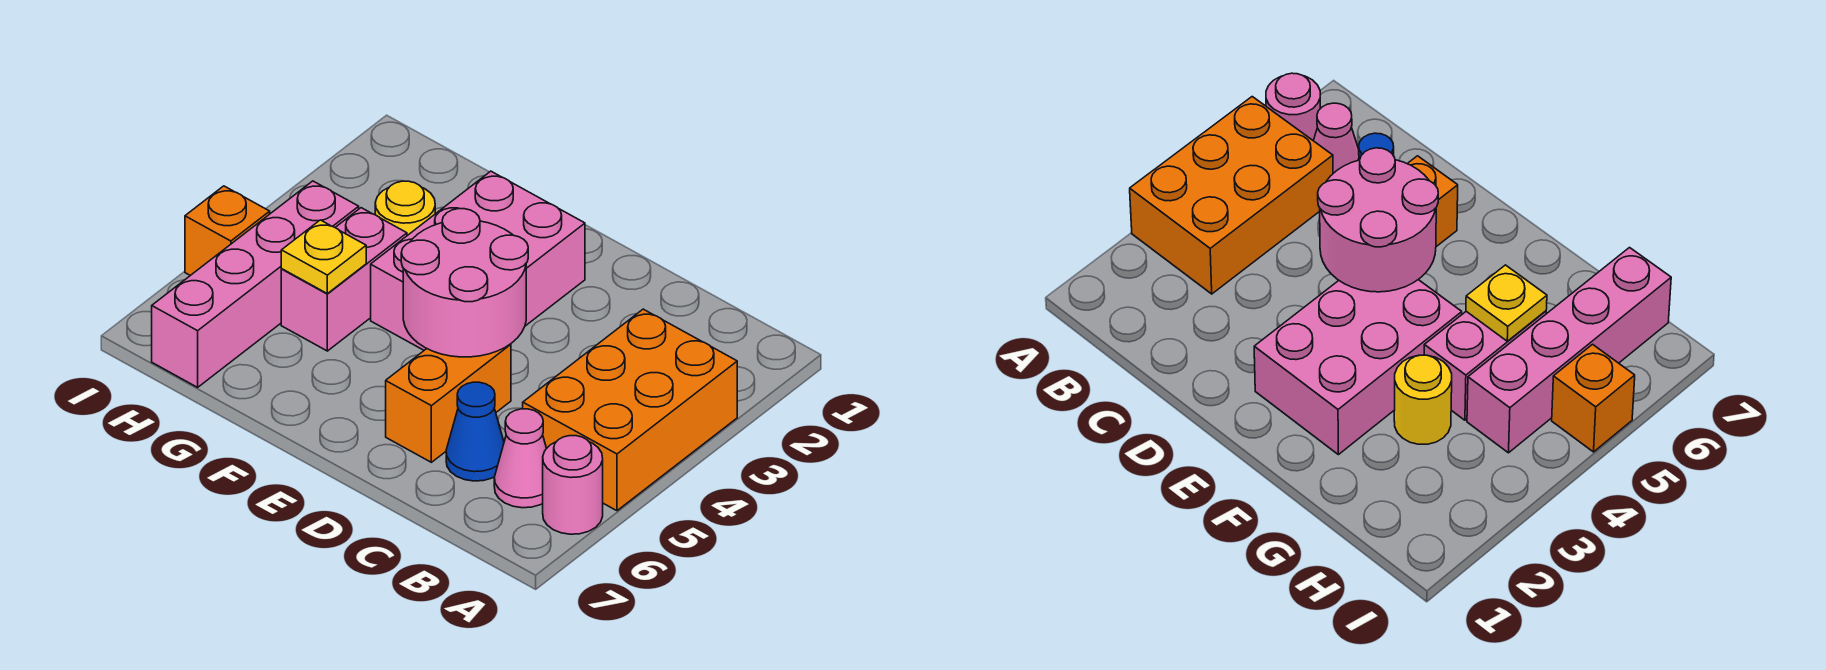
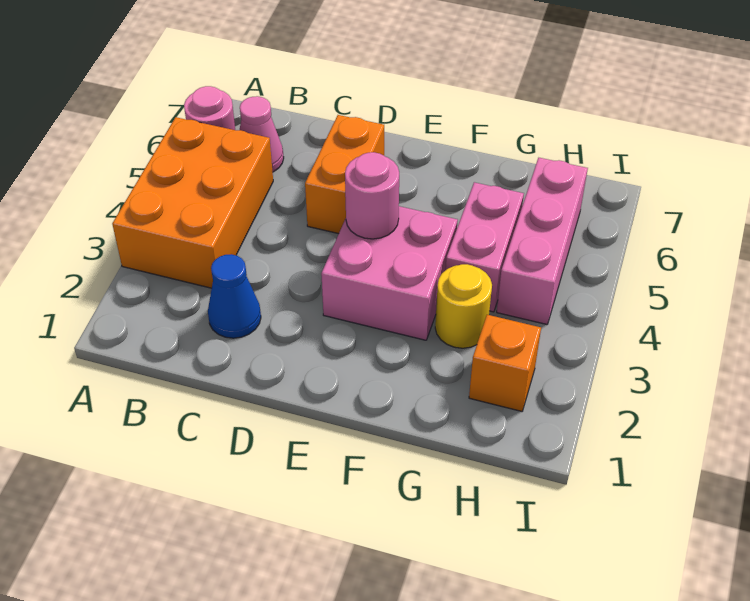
blue cone C6 level 1 -> blue cone C2 level 1
pink round brick D4:E5 level 2 -> pink round brick E4 level 2
pink brick E2:F4 level 1 -> pink brick E3:F4 level 1
yellow plate G5 level 2 -> none
pink brick H4:H7 level 1 -> pink brick H4:H6 level 1
orange brick I5 level 1 -> orange brick H2 level 1

